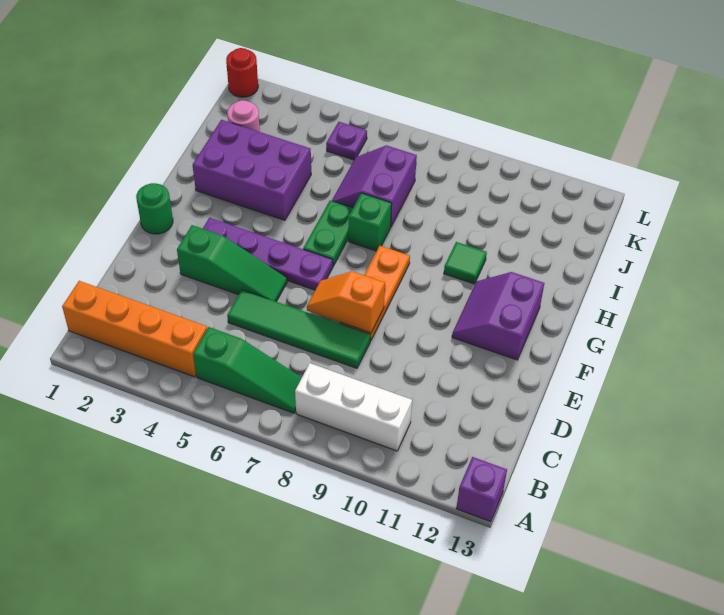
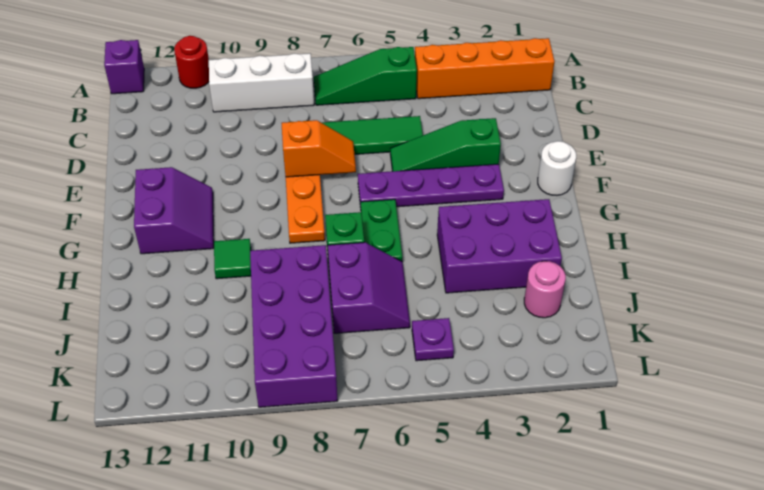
green round brick F1 level 1 -> white round brick F1 level 1
none -> purple brick I8:L9 level 1
red round brick L1 level 1 -> red round brick A11 level 1

